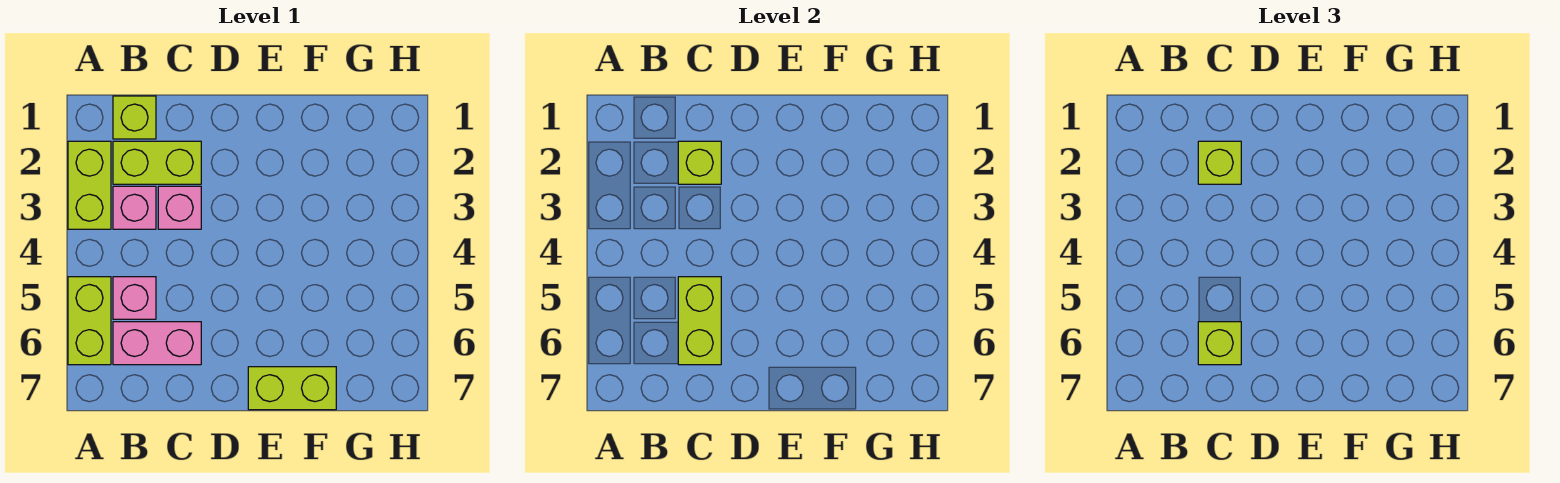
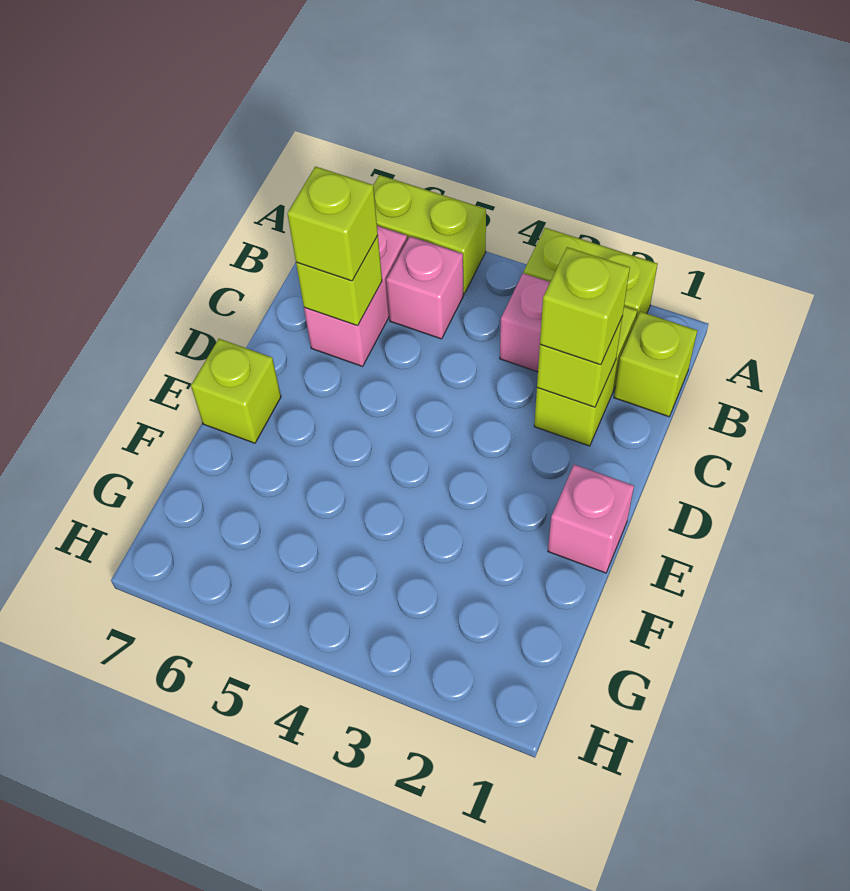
pink brick C3 level 1 -> pink brick E1 level 1
lime brick C5:C6 level 2 -> lime brick C6 level 2
lime brick E7:F7 level 1 -> lime brick E7 level 1

